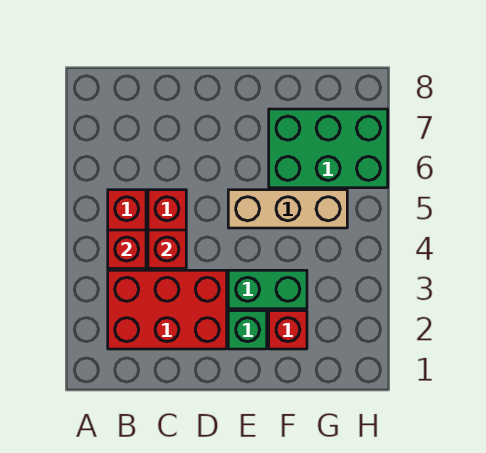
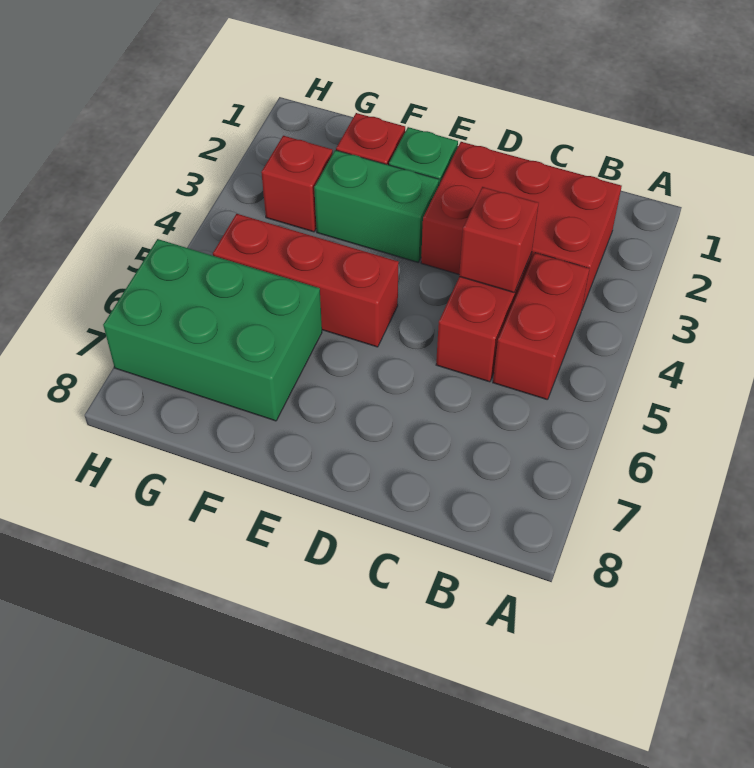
red brick B4 level 2 -> red brick G3 level 1
tan brick E5:G5 level 1 -> red brick E5:G5 level 1

